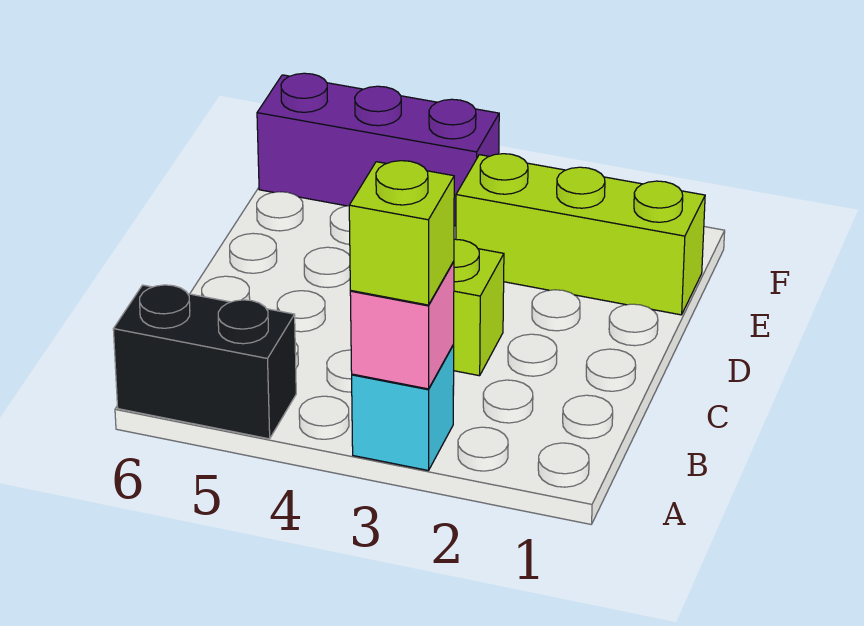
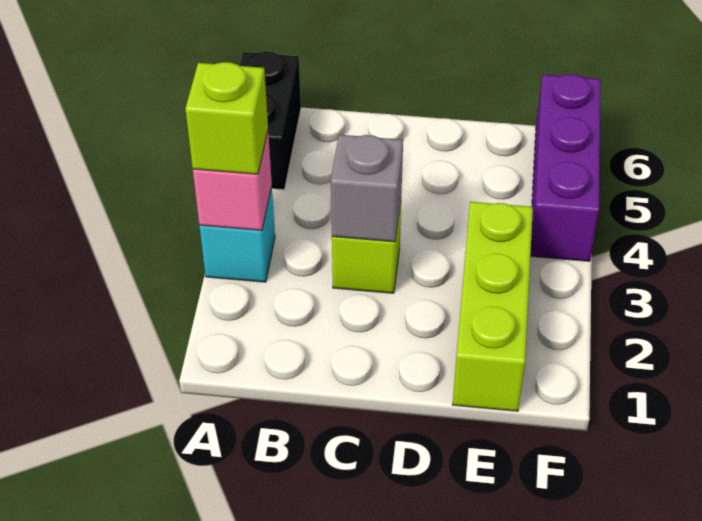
none -> grey brick C3 level 2

